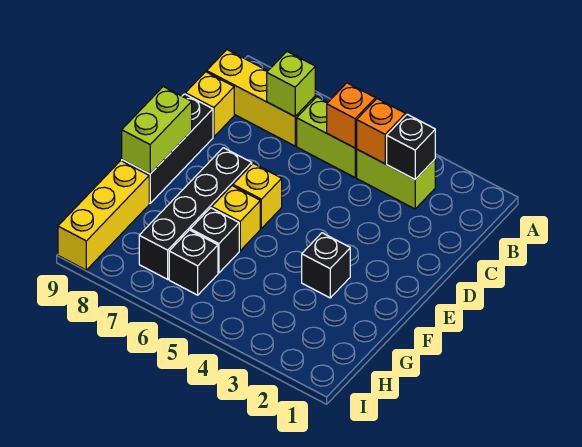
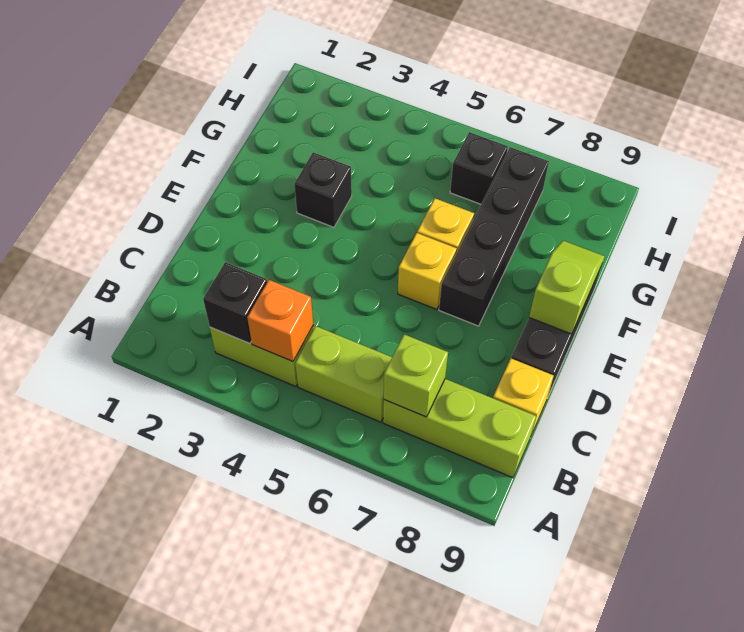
orange brick B5 level 2 -> none
yellow brick B7:B9 level 1 -> lime brick B7:B9 level 1
lime brick E9:F9 level 2 -> lime slope E9:F9 level 2 top E
black brick G6 level 1 -> none
yellow brick G9:I9 level 1 -> none

